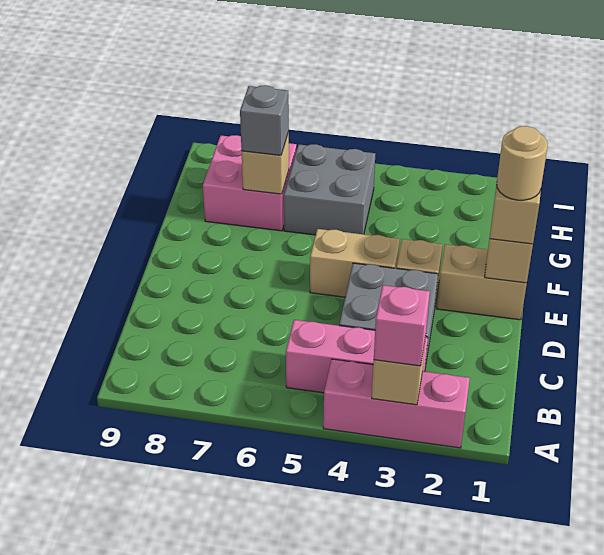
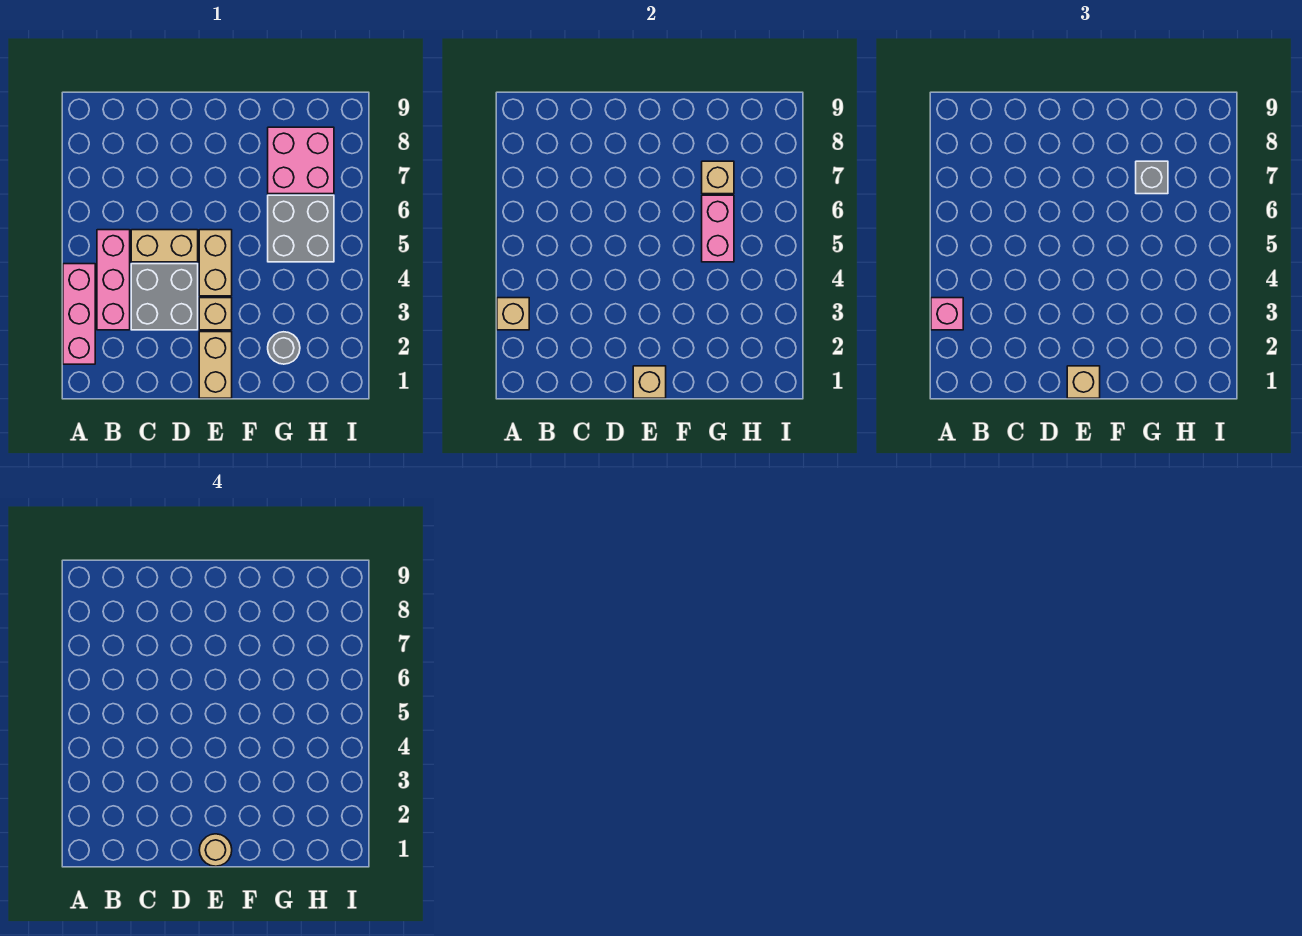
none -> tan brick C5:D5 level 1
none -> grey round brick G2 level 1
none -> pink brick G5:G6 level 2

